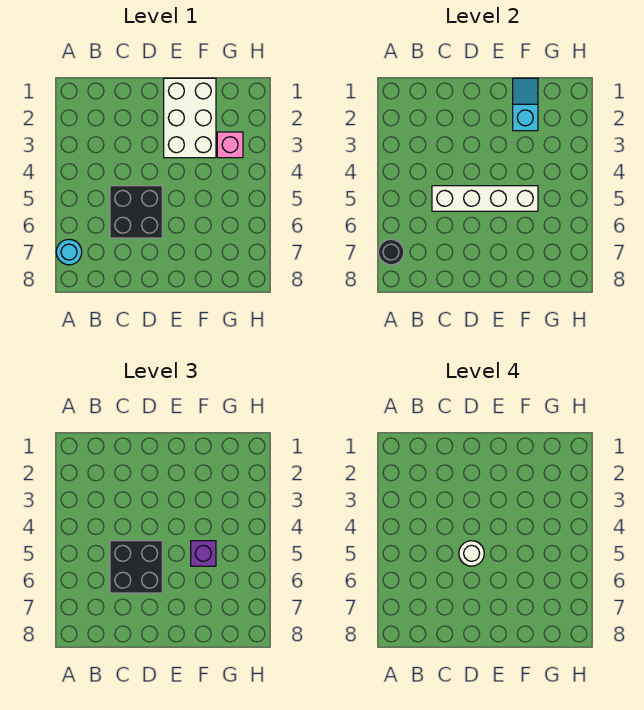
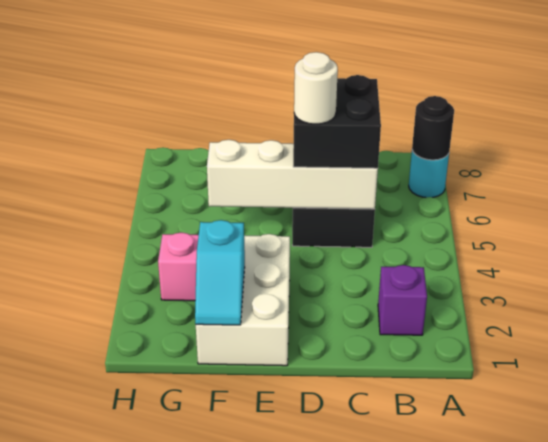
purple brick F5 level 3 -> purple brick B2 level 1

